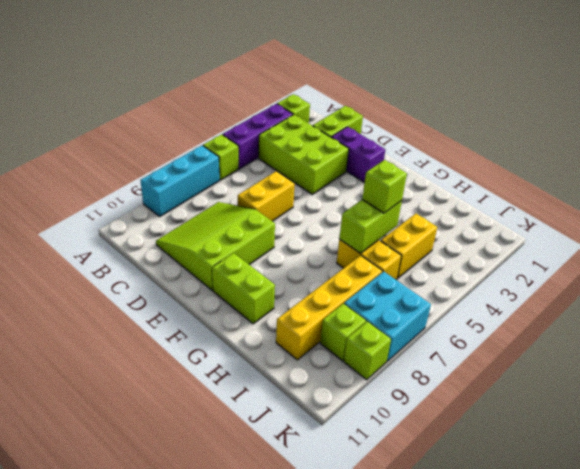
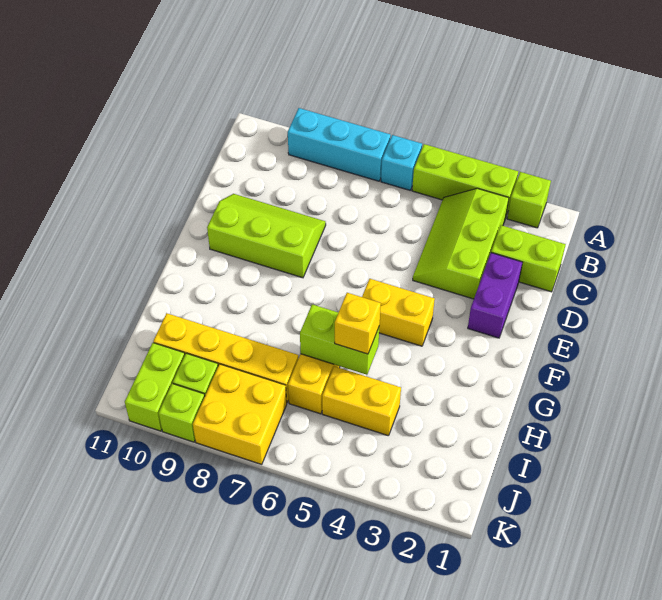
purple brick A3:A5 level 1 -> lime brick A3:A5 level 1
lime brick A6 level 1 -> cyan brick A6 level 1
lime brick B3:D4 level 1 -> lime slope B3:D4 level 1 top 3
lime slope C8:E10 level 1 top E -> lime slope D8:E10 level 1 top E
yellow brick D6:D7 level 1 -> yellow brick F4:F5 level 1
lime brick F10:G10 level 1 -> lime brick J10:K10 level 1
lime brick H5 level 3 -> yellow brick H5 level 3
cyan brick J7:K8 level 1 -> yellow brick J7:K8 level 1

